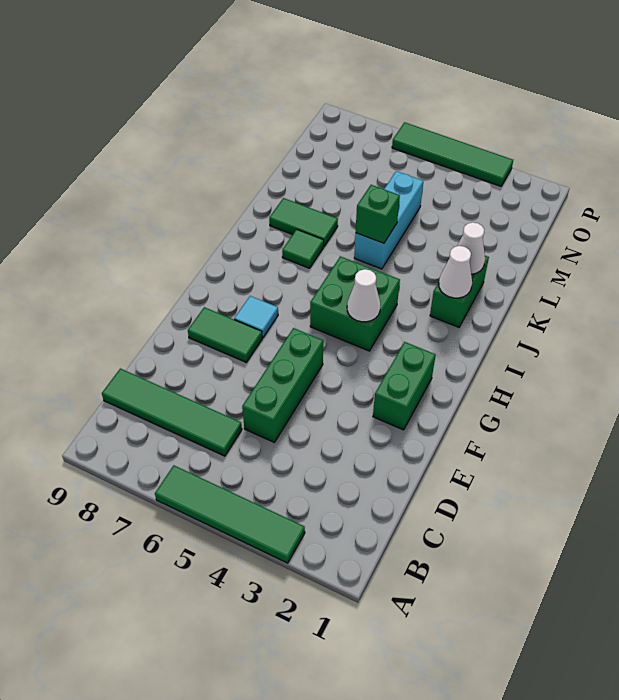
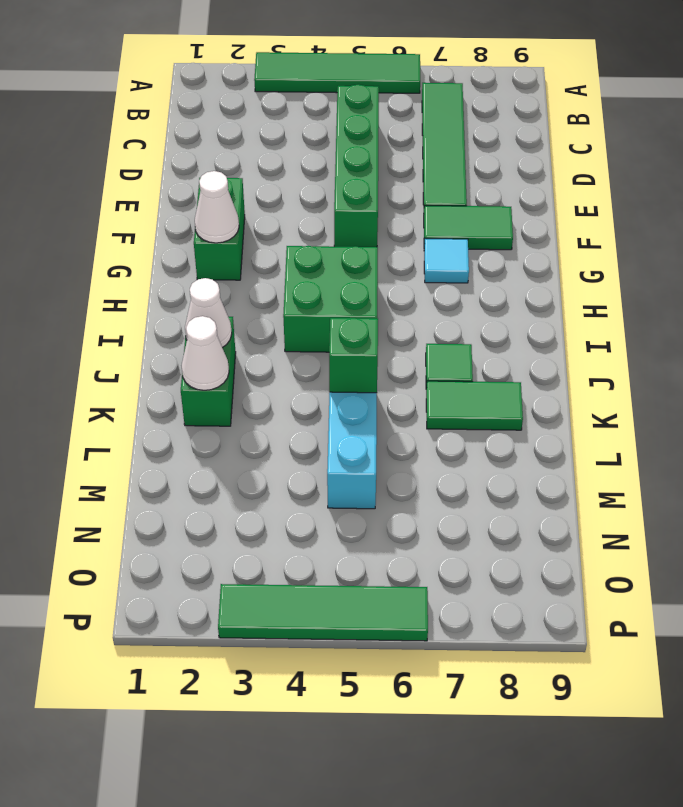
green tile C6:C9 level 1 -> green tile B7:E7 level 1
green brick D5:F5 level 1 -> green brick C5:F5 level 1
white cone H4 level 2 -> white cone G2 level 2

